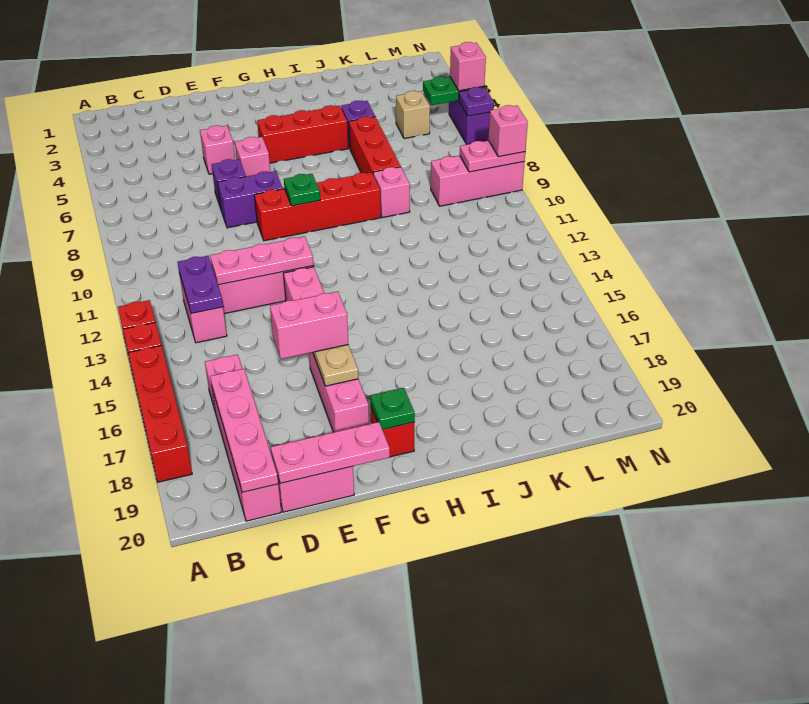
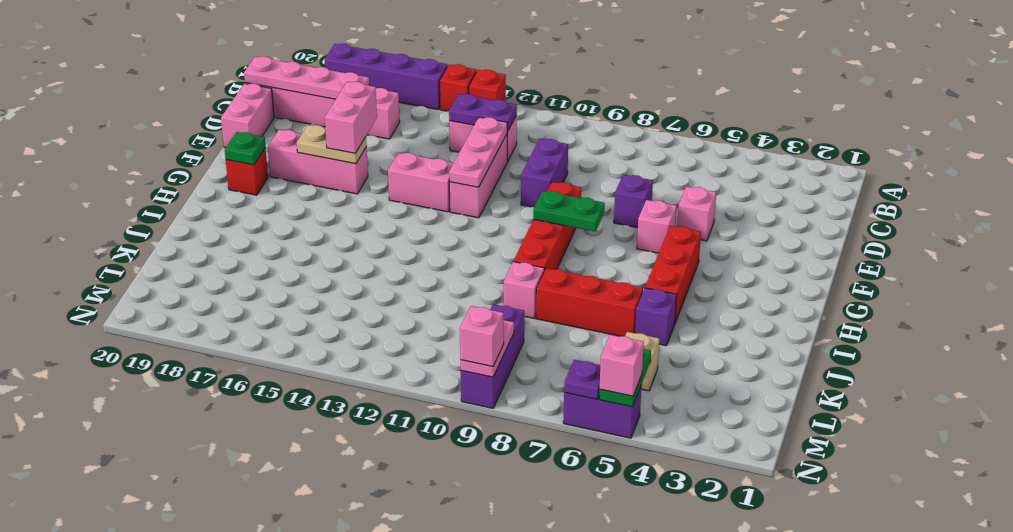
red brick A15:A18 level 1 -> purple brick A15:A18 level 1
pink plate D20:F20 level 2 -> none
purple brick E8:F8 level 1 -> purple brick D10:E10 level 1
green plate G9 level 2 -> green plate G8:G9 level 2
pink brick L9:N9 level 1 -> purple brick L9:N9 level 1

